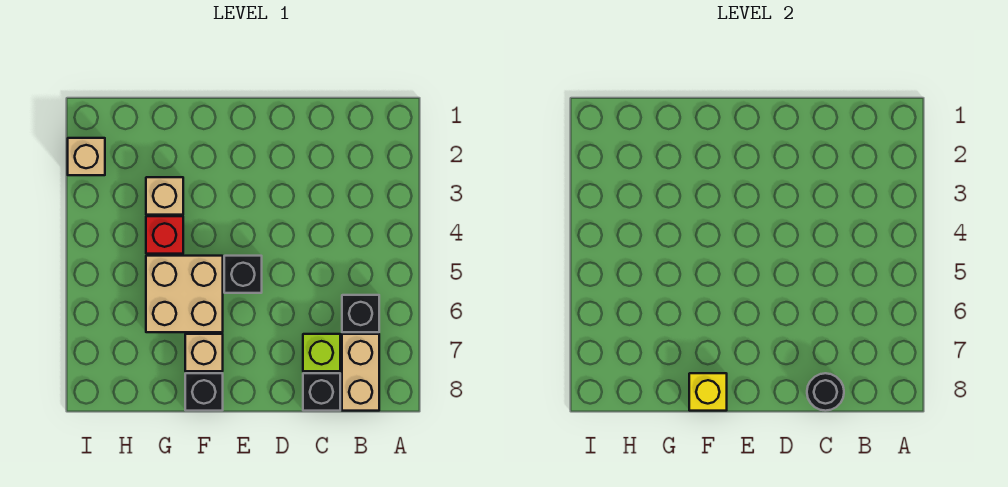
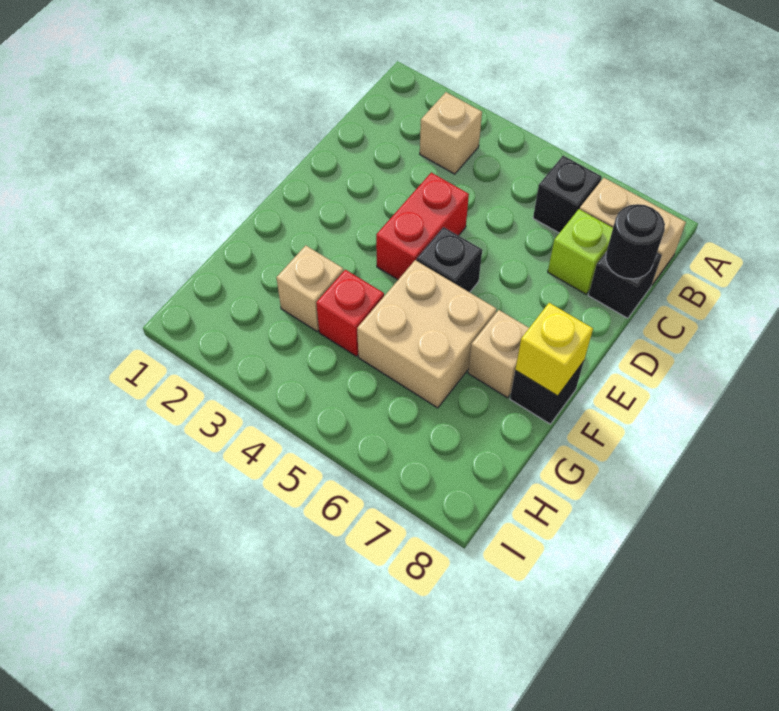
none -> red brick D4:E4 level 1
tan brick I2 level 1 -> tan brick B3 level 1

